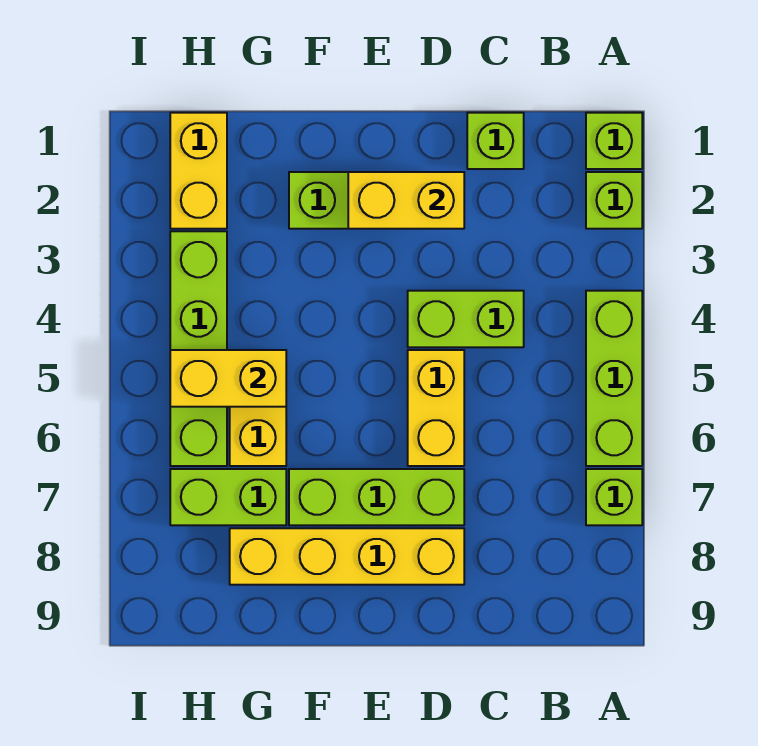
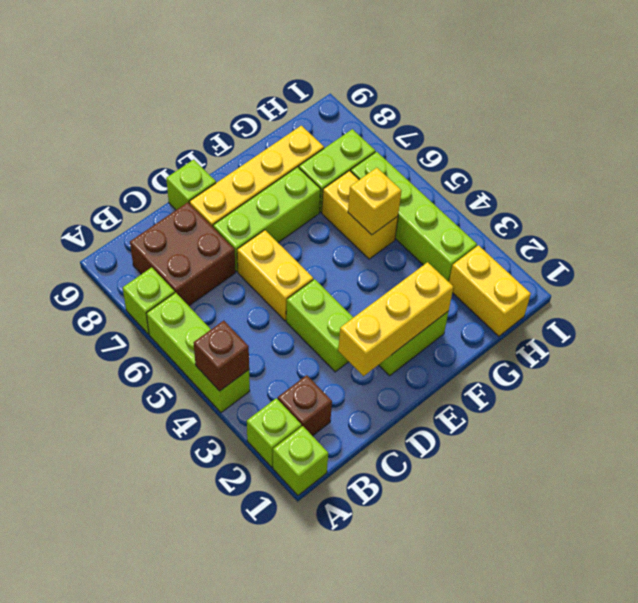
none -> brown brick A4 level 2
none -> brown brick B2 level 1
none -> brown brick B7:C8 level 1
lime brick C1 level 1 -> lime brick D9 level 1
lime brick C4:D4 level 1 -> lime brick D3:D4 level 1
yellow brick D2:E2 level 2 -> yellow brick D2:F2 level 2
yellow brick G5:H5 level 2 -> yellow brick G5 level 2

